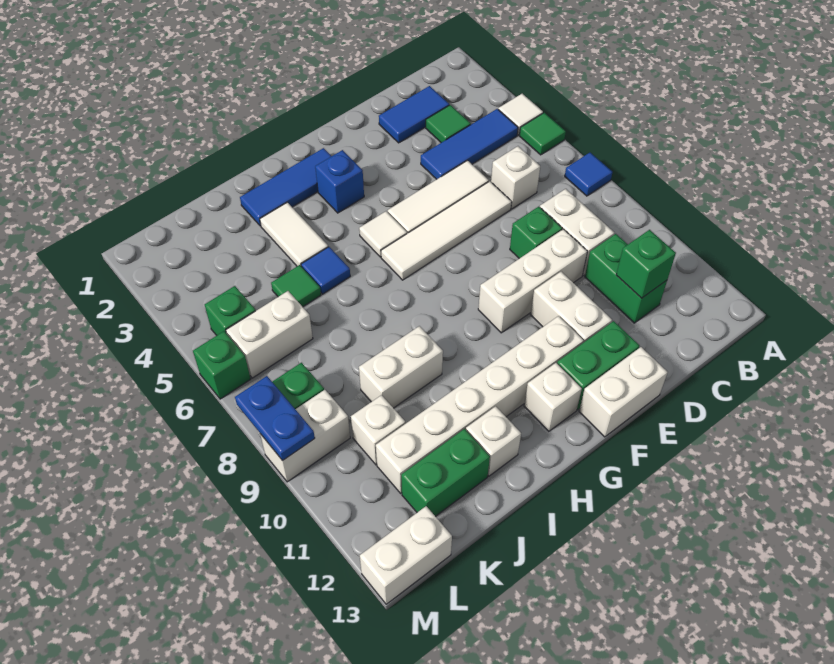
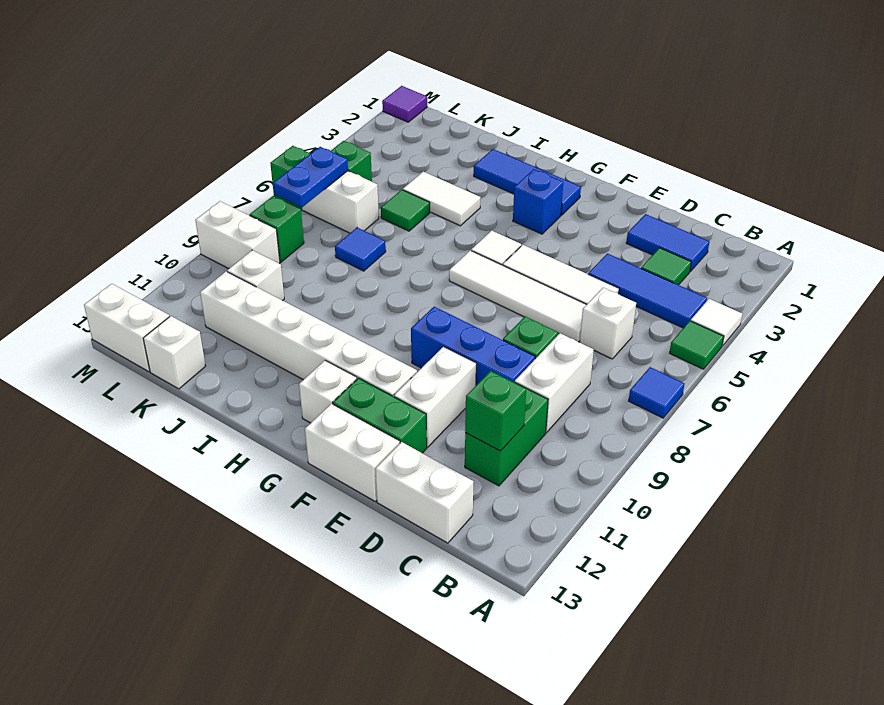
white brick D9:F9 level 1 -> blue brick D9:F9 level 1
white tile I3:I4 level 1 -> white tile I4:J4 level 1
blue tile I5 level 1 -> blue tile J7 level 1
white brick I9:J9 level 1 -> white brick C13:D13 level 1
white brick I12 level 1 -> white brick K13 level 1
green brick J12:K12 level 1 -> none
none -> purple tile M1 level 1
blue plate M8:M9 level 2 -> blue plate L6:L7 level 2

